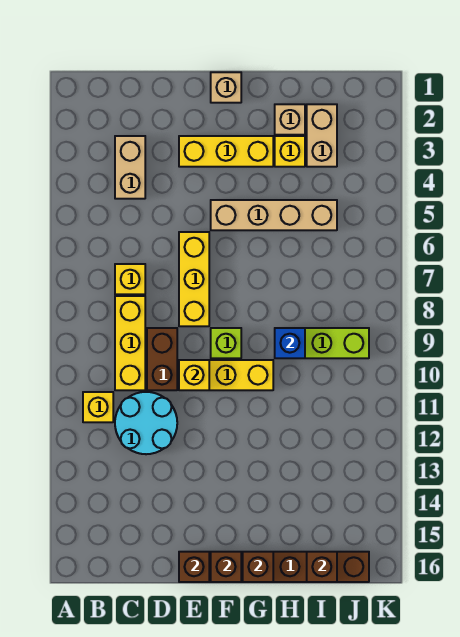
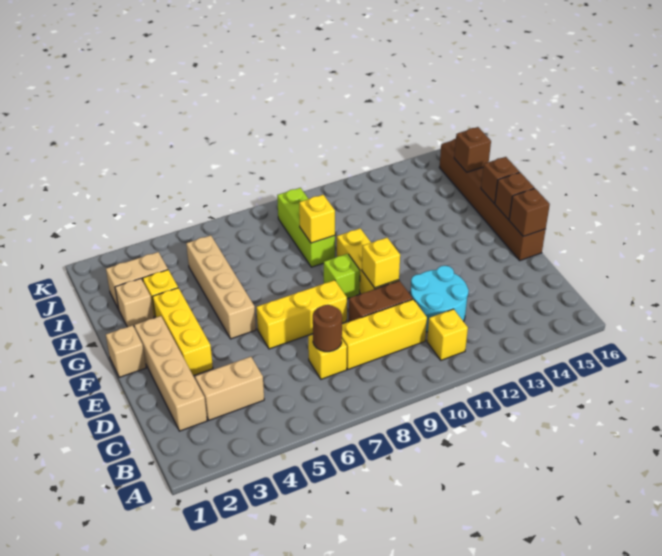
none -> tan brick C2:F2 level 1
none -> brown round brick C7 level 2
blue brick H9 level 2 -> yellow brick H9 level 2

